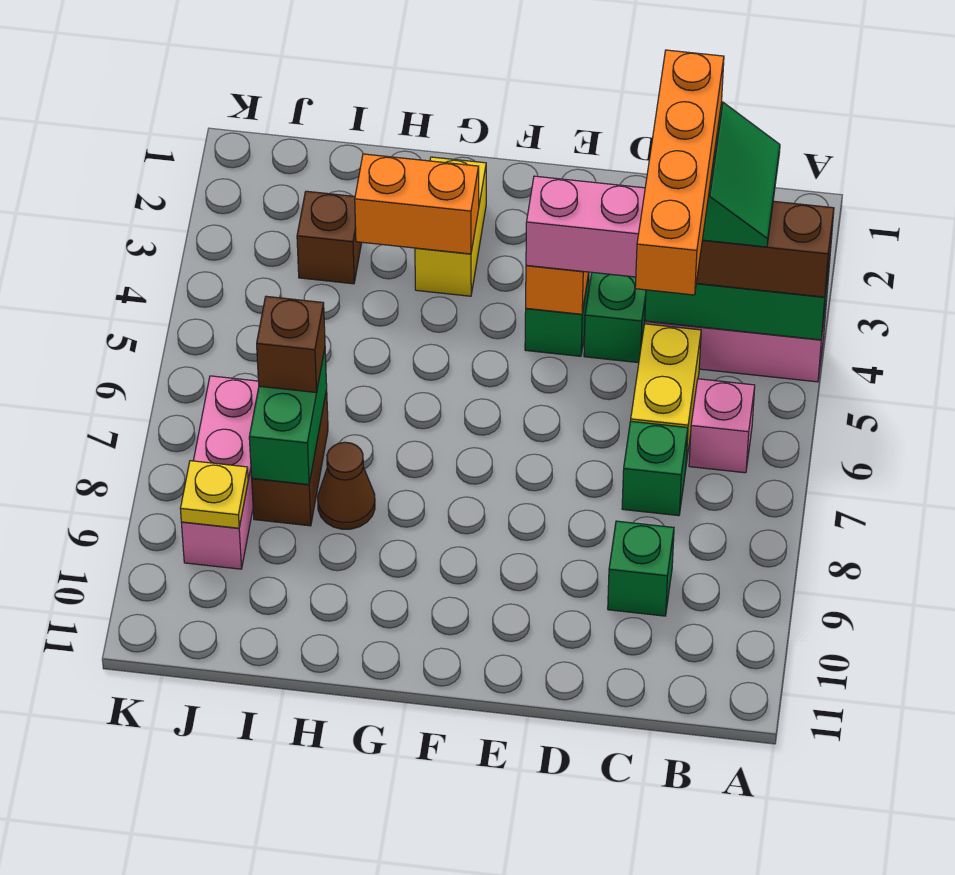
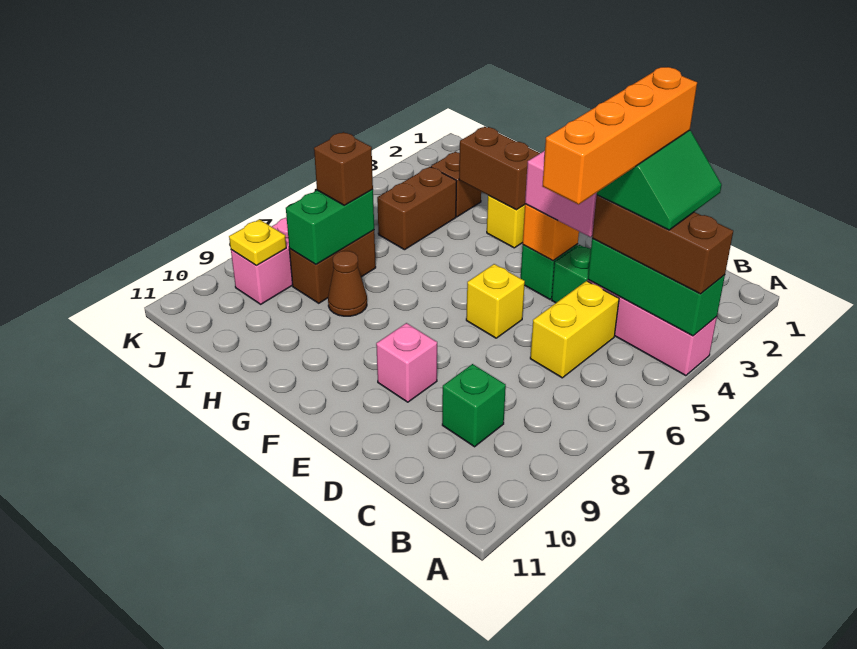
pink brick B6 level 1 -> pink brick E9 level 1
green brick C7 level 1 -> none
none -> yellow brick E6 level 1
orange brick G3:H3 level 2 -> brown brick G3:H3 level 2
none -> brown brick I4:I5 level 1

